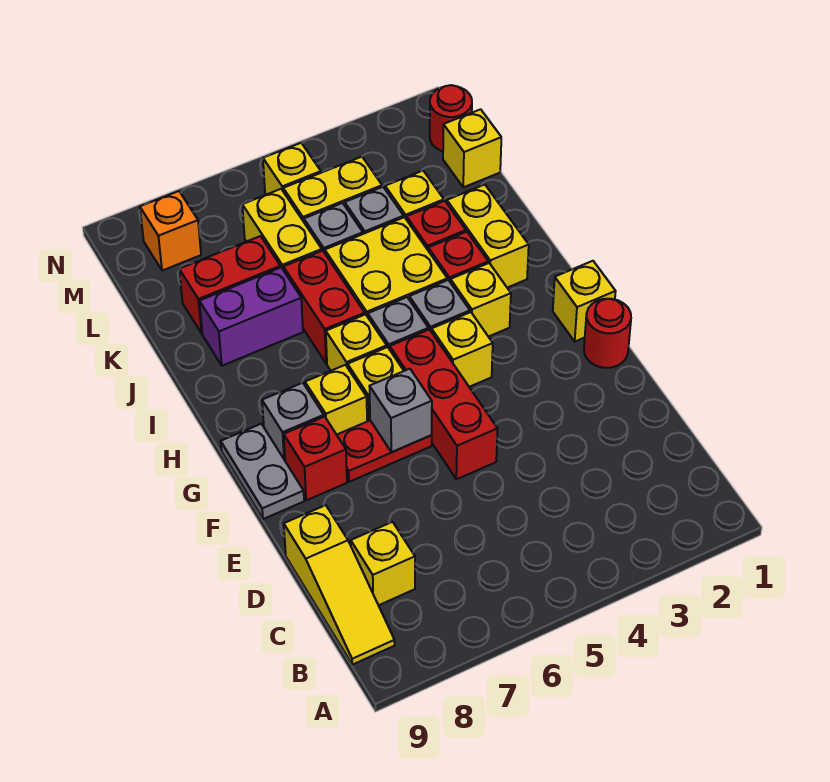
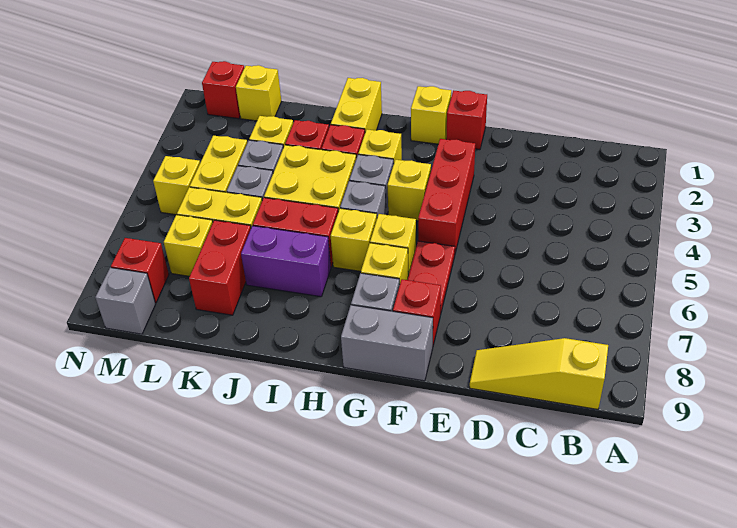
yellow slope B9:D9 level 1 top D -> yellow slope B9:D9 level 1 top B
yellow brick C8 level 1 -> yellow brick L7 level 1
red brick E5:G5 level 1 -> red brick F3:F5 level 1
red round brick F1 level 1 -> red brick F1 level 1
grey brick F6 level 2 -> grey brick M9 level 1
grey plate F9:G9 level 1 -> grey brick F9:G9 level 1
yellow brick I2:J2 level 1 -> yellow brick I1:I2 level 1
purple brick J7:J8 level 1 -> purple brick I7:J7 level 1
red round brick M1 level 1 -> red brick M1 level 1
orange brick M8 level 1 -> red brick M8 level 1

